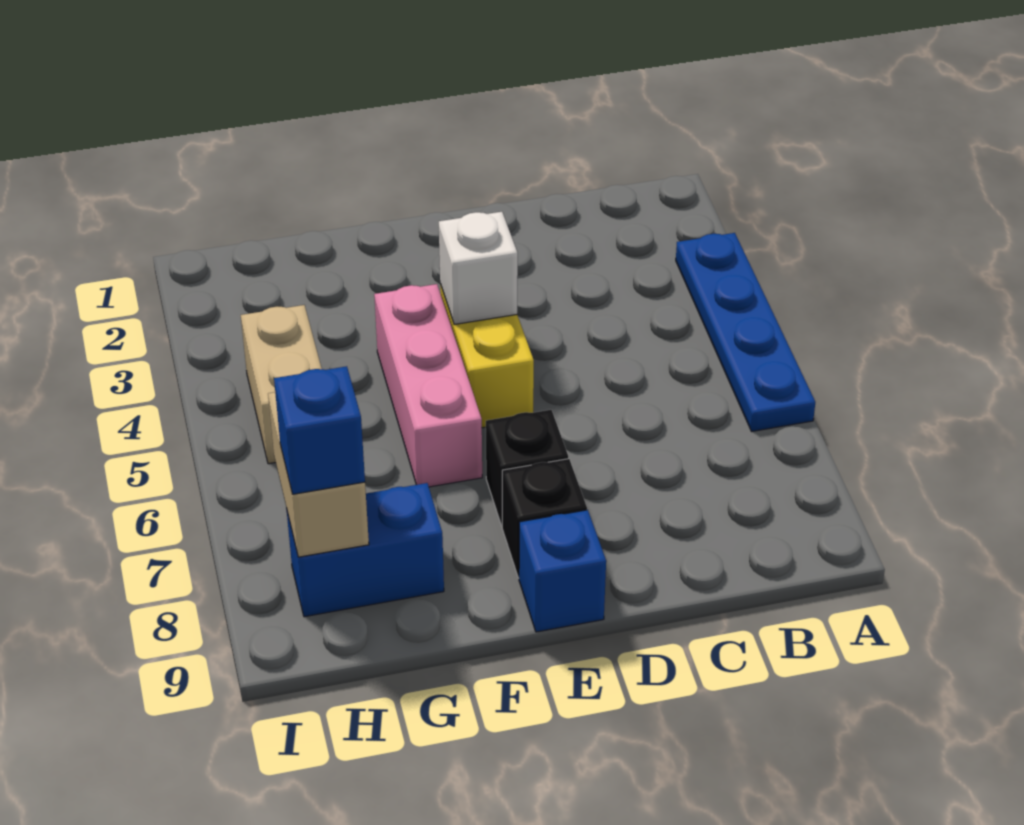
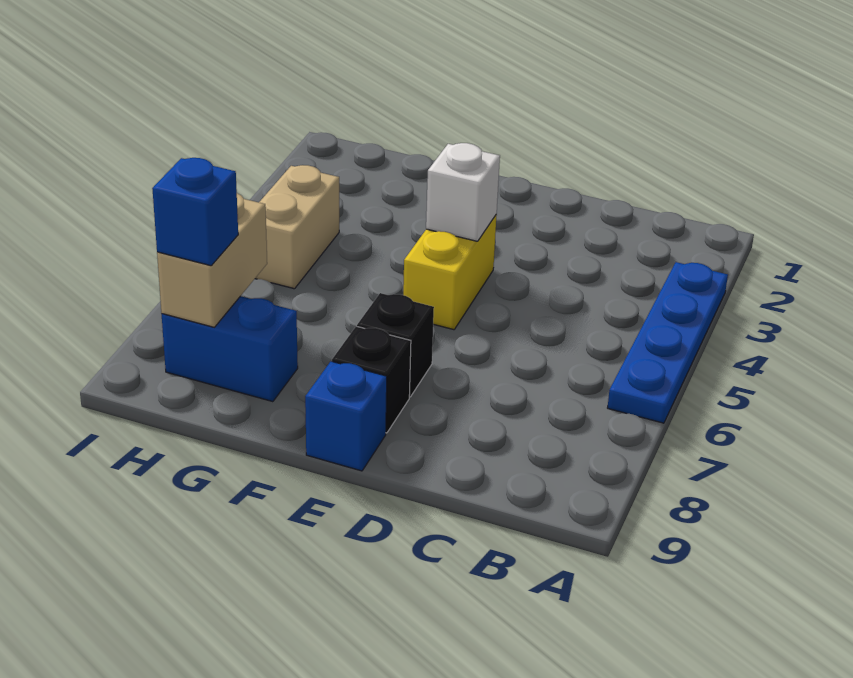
pink brick F4:F6 level 1 -> none

